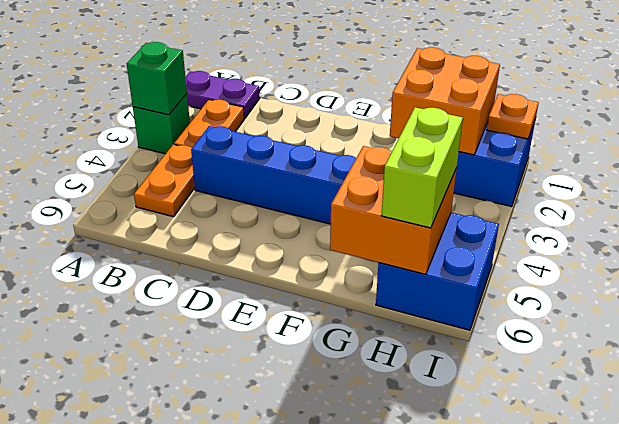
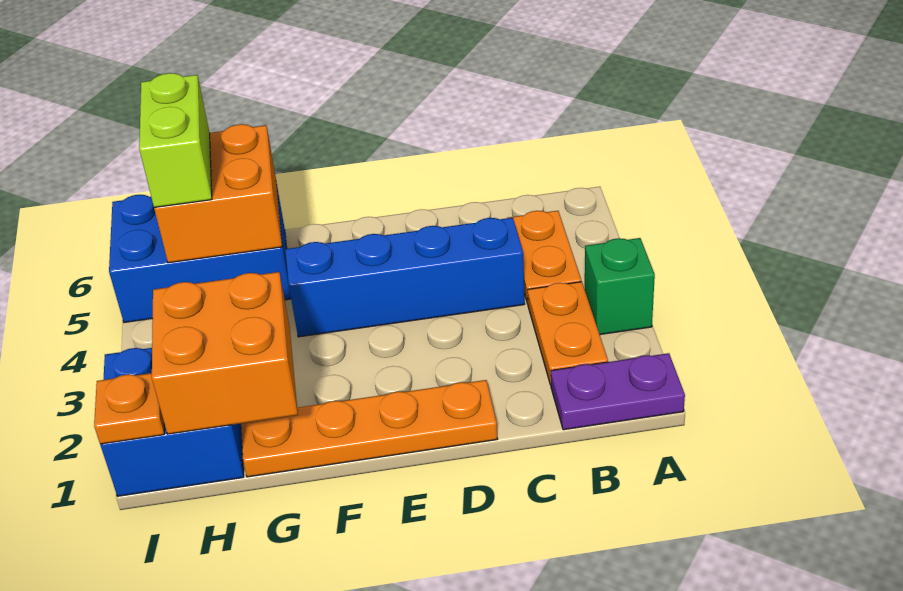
green brick A3 level 2 -> none
none -> orange plate D1:G1 level 1
blue brick H5:I6 level 1 -> blue brick G5:I6 level 1

